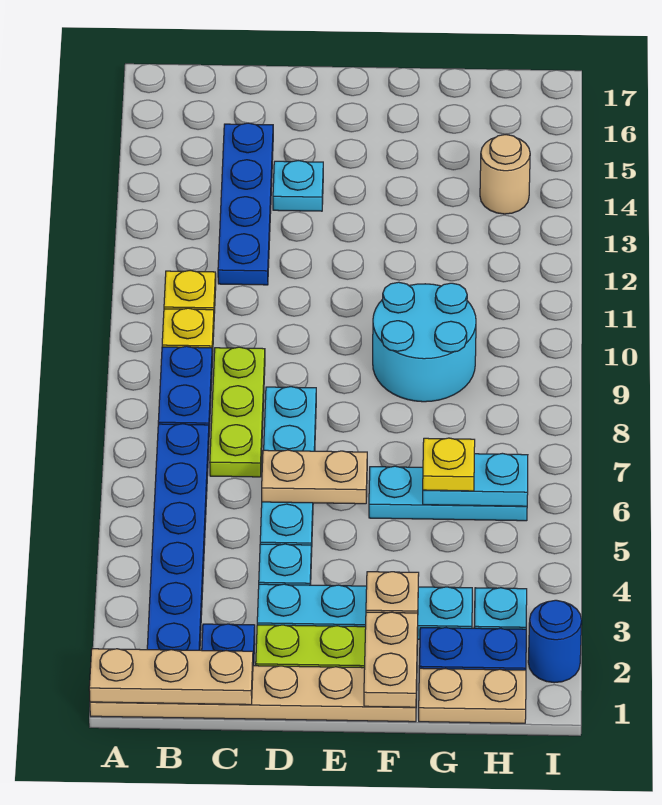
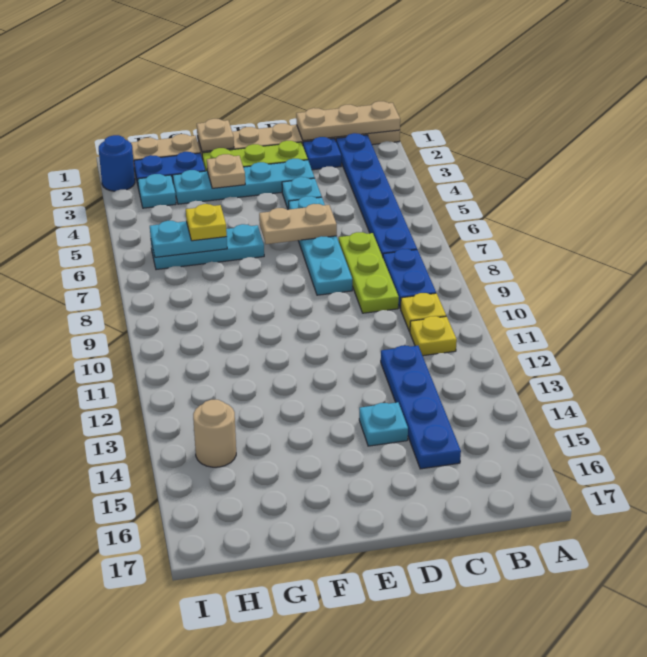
tan plate F1:F2 level 2 -> tan plate F1 level 2
cyan round brick F9:G10 level 1 -> none

